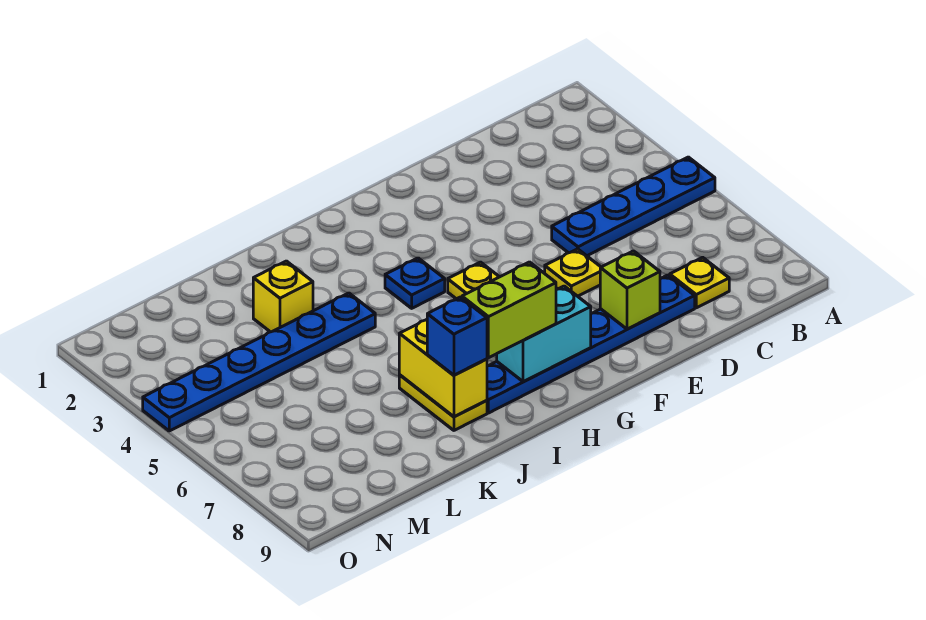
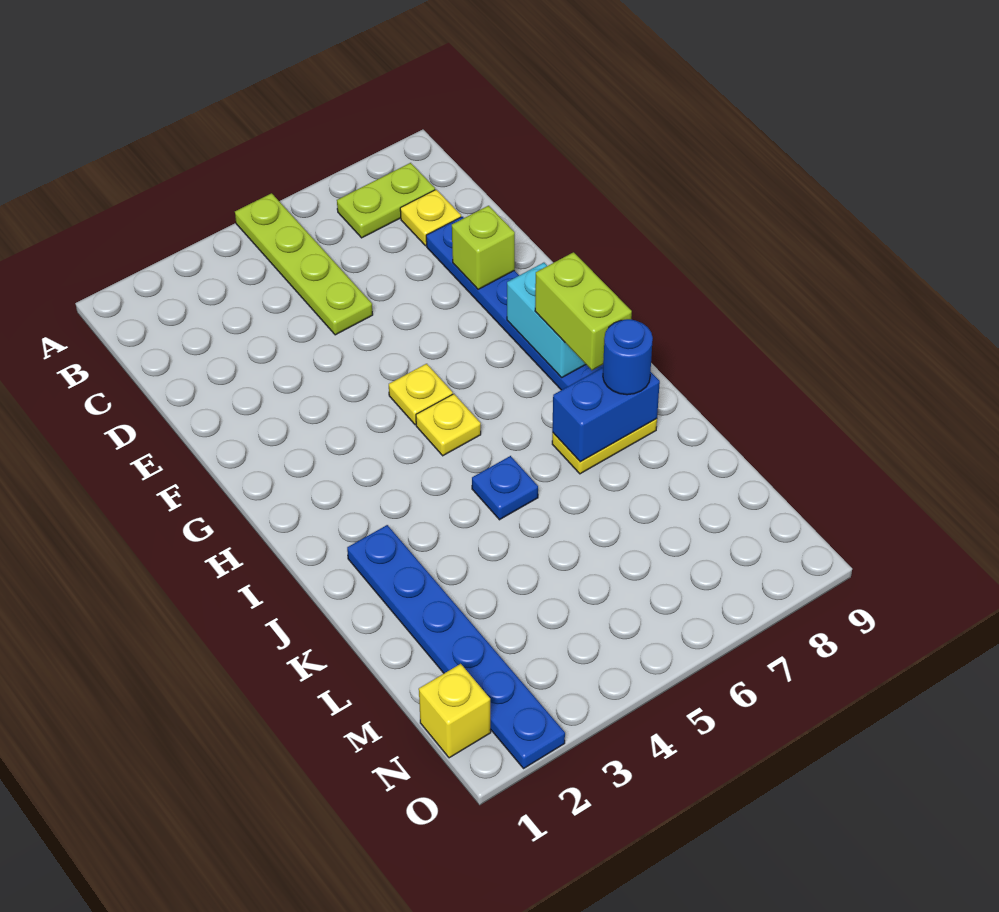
blue plate A5:D5 level 1 -> lime plate A5:D5 level 1
none -> lime plate B7:B8 level 1
yellow plate E6 level 1 -> yellow plate H5 level 1
blue plate H4 level 1 -> blue plate J5 level 1
blue plate J4:O4 level 1 -> blue plate J2:O2 level 1
yellow brick J7:J8 level 2 -> blue brick J7:J8 level 2
blue brick J8 level 3 -> blue round brick J8 level 3
yellow brick K3 level 1 -> yellow brick N1 level 1

